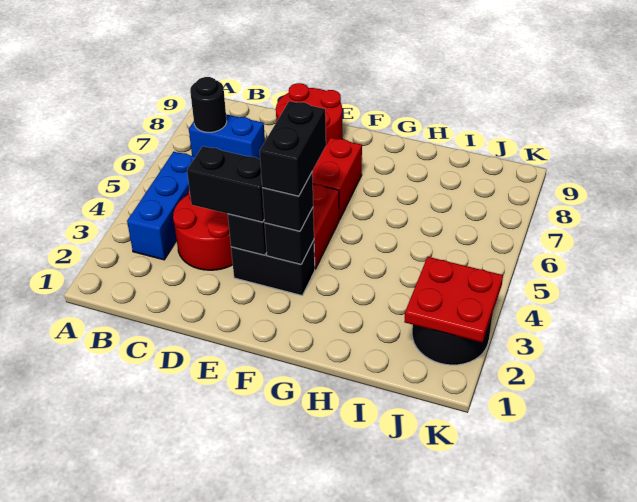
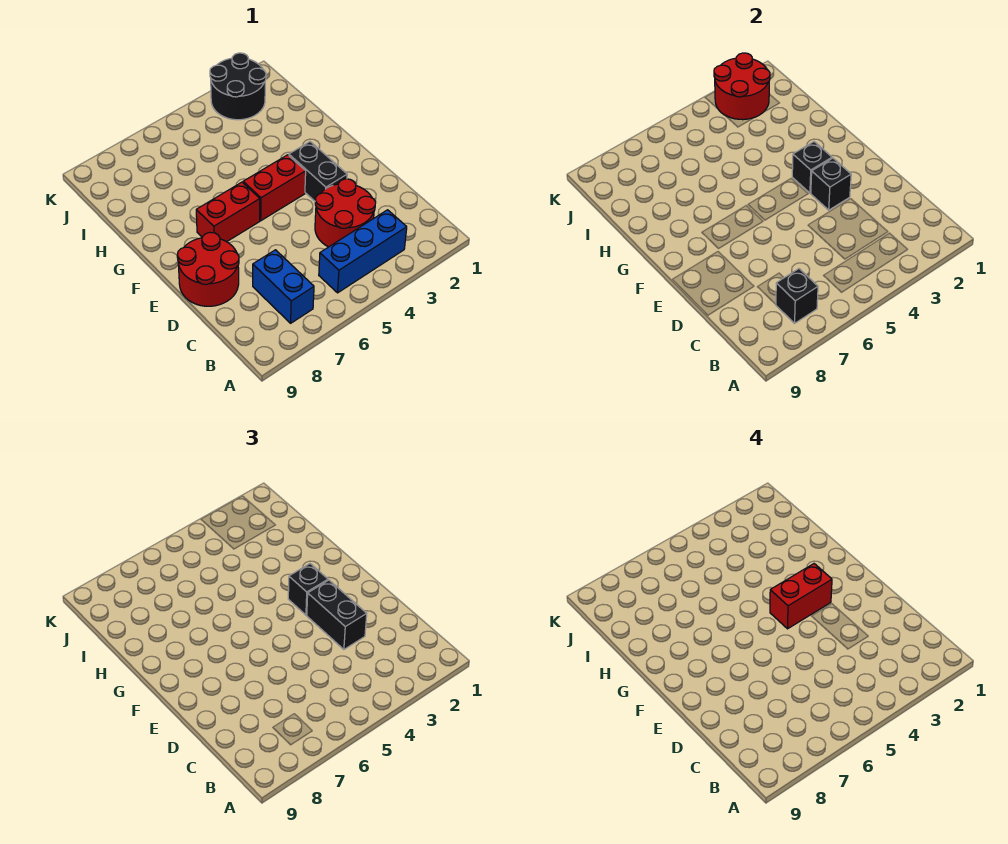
black round brick B7 level 2 -> black brick B7 level 2
black brick F3:F4 level 4 -> red brick F3:F4 level 4
red plate J2:K3 level 2 -> red round brick J2:K3 level 2

